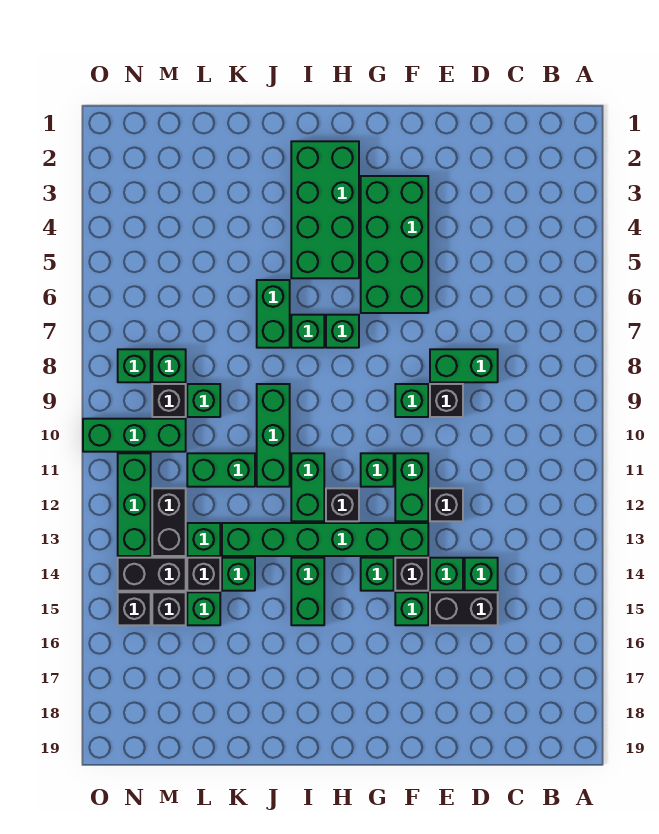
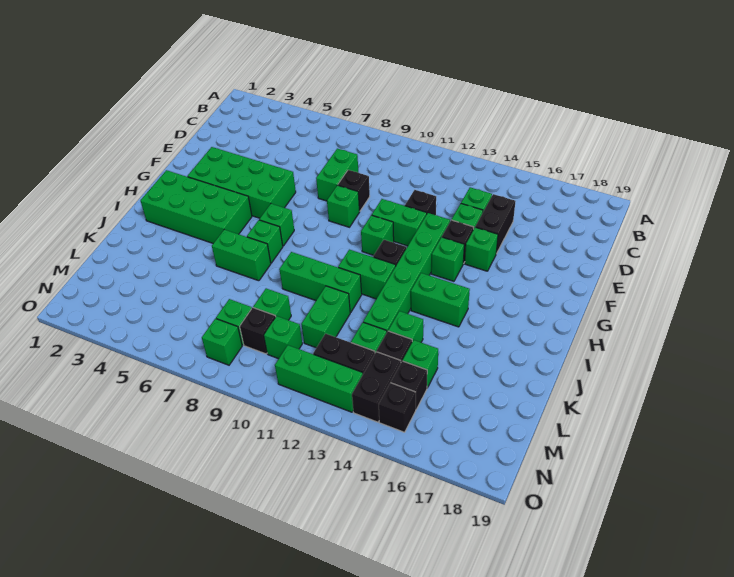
green brick M10:O10 level 1 -> green brick M10 level 1

